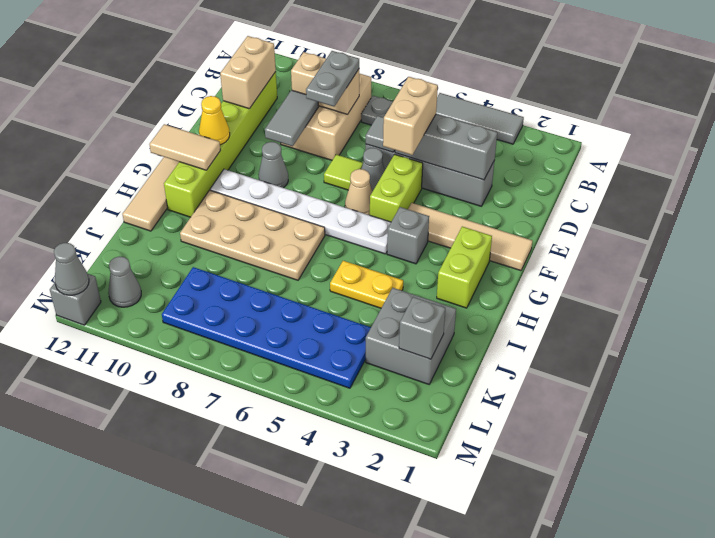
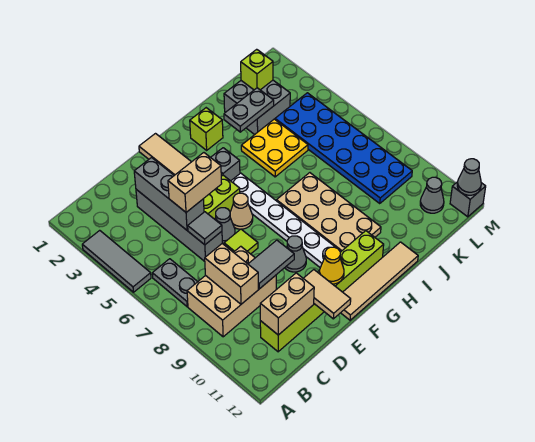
grey plate C8:D8 level 3 -> grey plate I3:J3 level 2
lime brick G2:H2 level 1 -> lime brick H2 level 1
tan tile G11:G12 level 2 -> tan tile E11:E12 level 2
yellow plate I4:I5 level 1 -> yellow plate I4:J5 level 1
grey brick K2 level 2 -> lime brick K2 level 2

